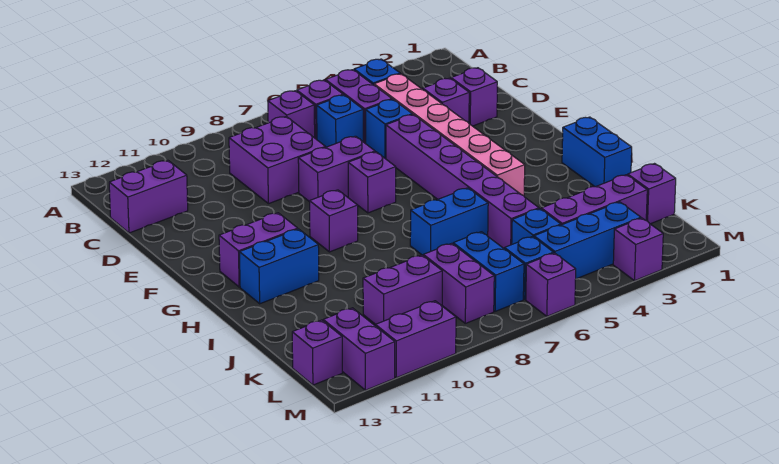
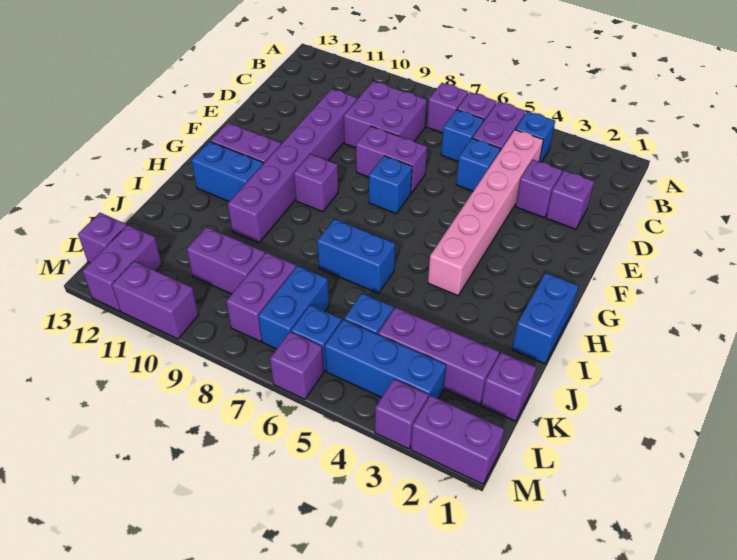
purple brick C12:C13 level 1 -> purple brick M1:M2 level 1
purple brick E5:J5 level 1 -> purple brick D10:I10 level 1
purple brick F7 level 1 -> blue brick F7 level 1

